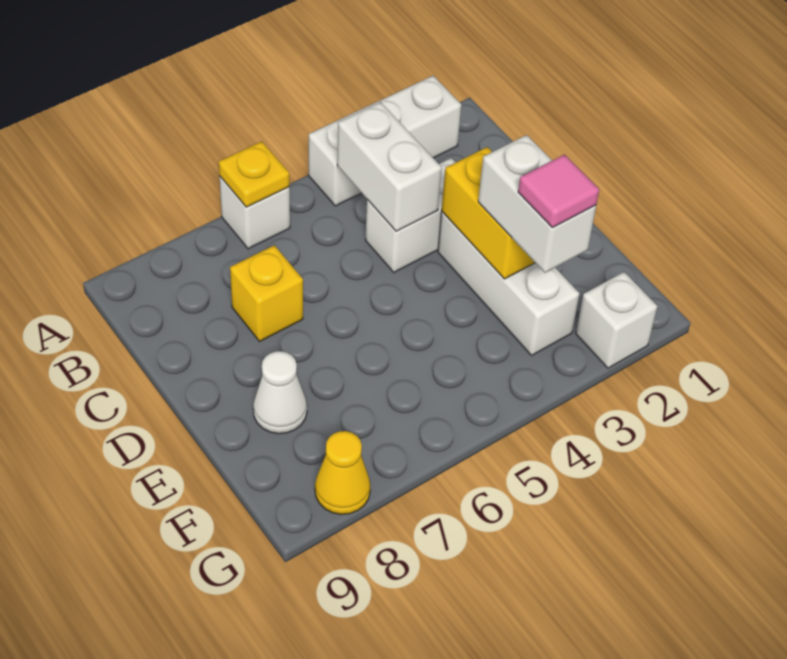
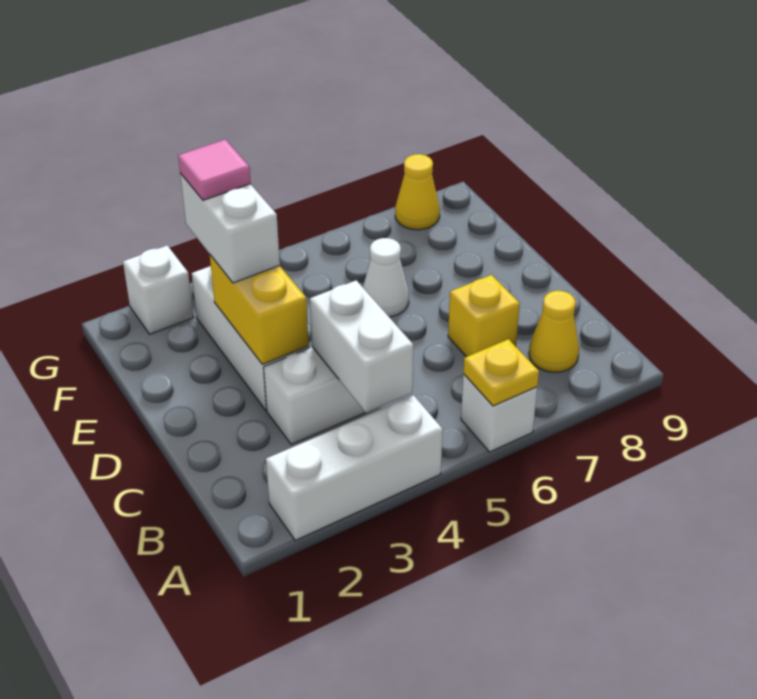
none -> yellow cone B8 level 1
white cone E8 level 1 -> white cone E6 level 1

